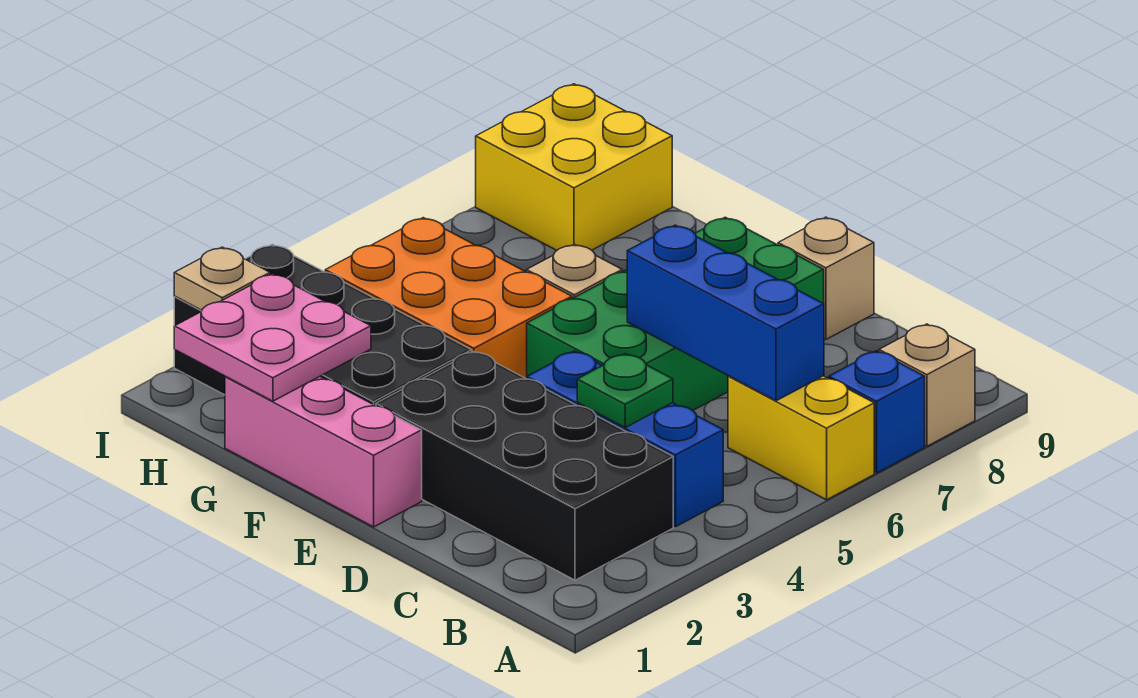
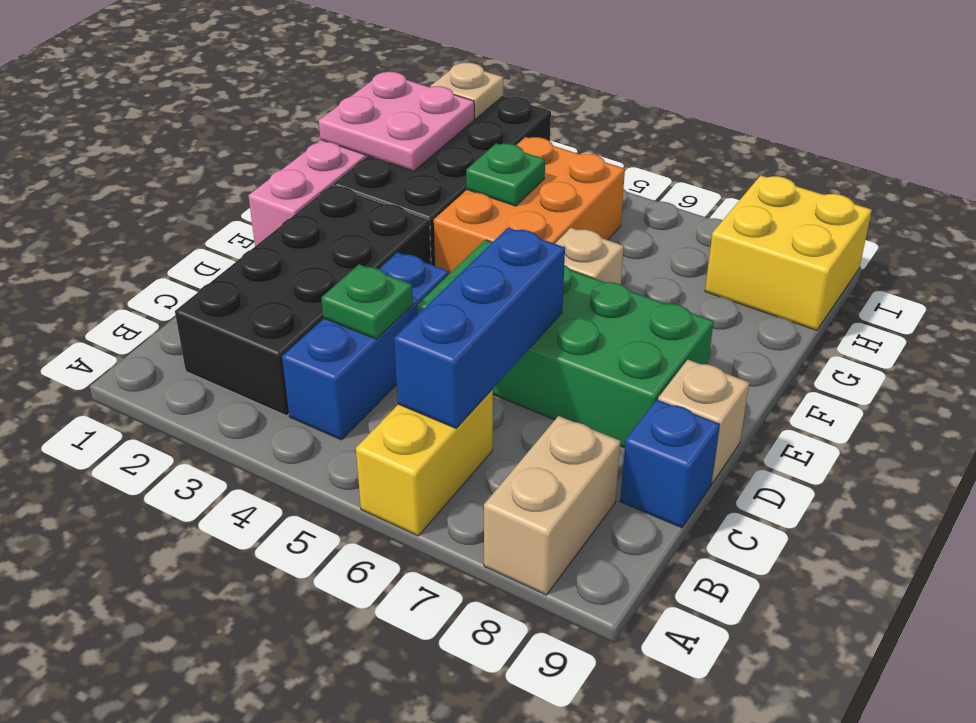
blue brick A7 level 1 -> blue brick C9 level 1
tan brick A8 level 1 -> tan brick A8:B8 level 1
none -> green plate G4 level 2

